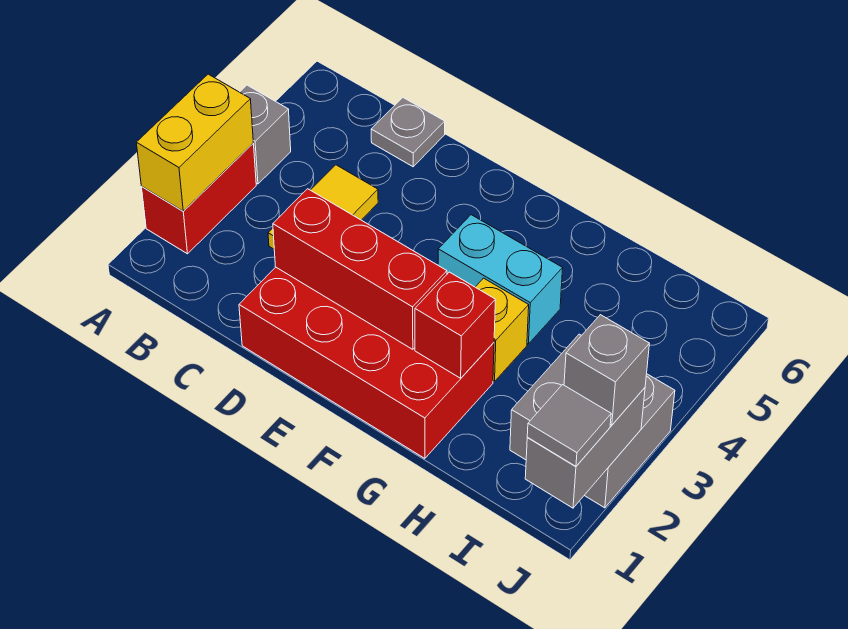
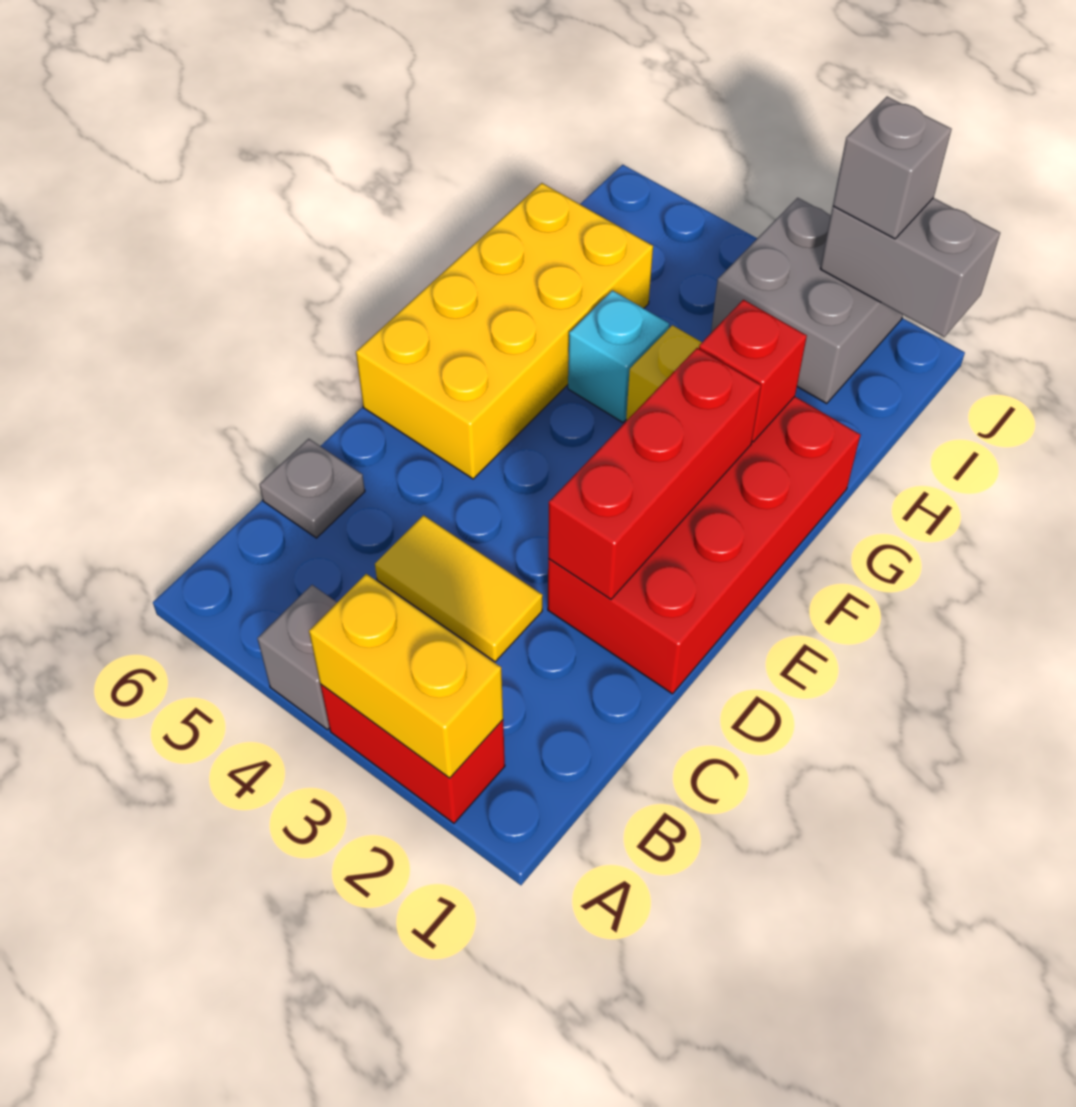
none -> yellow brick E5:H6 level 1
cyan brick F4:G4 level 1 -> cyan brick G4 level 1
grey tile J1 level 3 -> none

